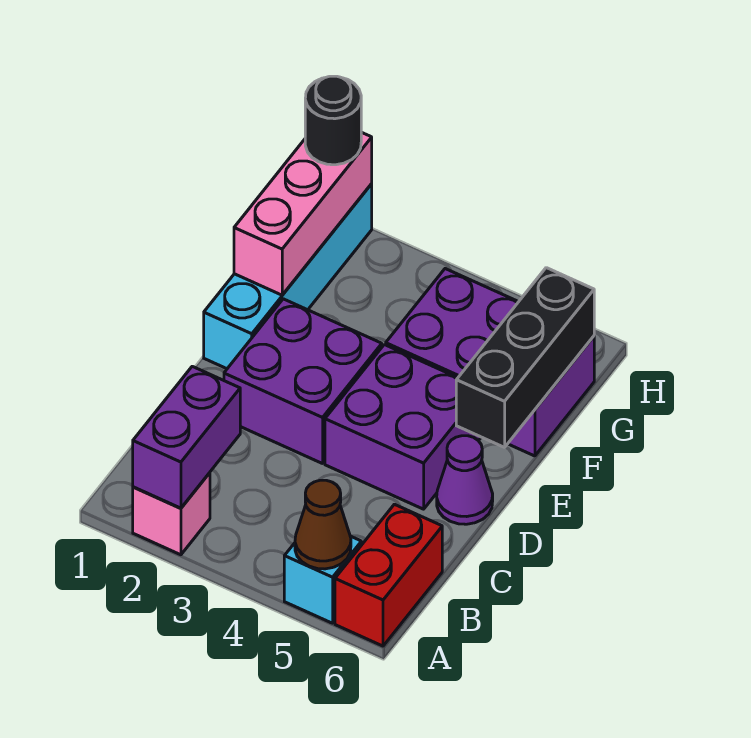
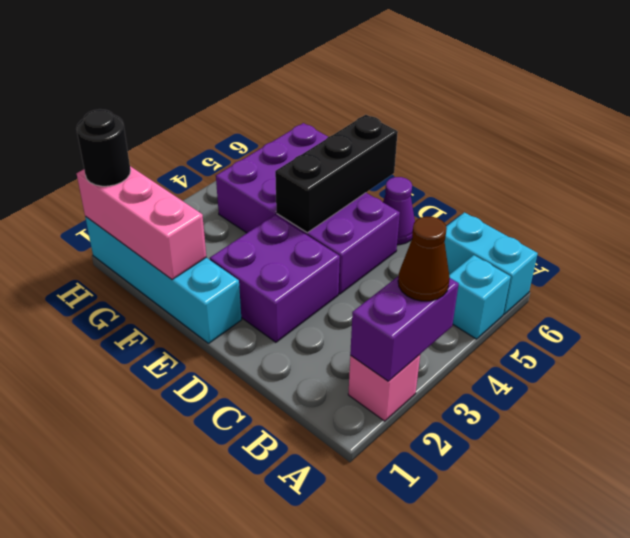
purple brick A2:B2 level 2 -> purple brick A2:A3 level 2
brown cone A5 level 2 -> brown cone A3 level 3
red brick A6:B6 level 1 -> cyan brick A6:B6 level 1
black brick E6:G6 level 2 -> black brick E4:E6 level 2

